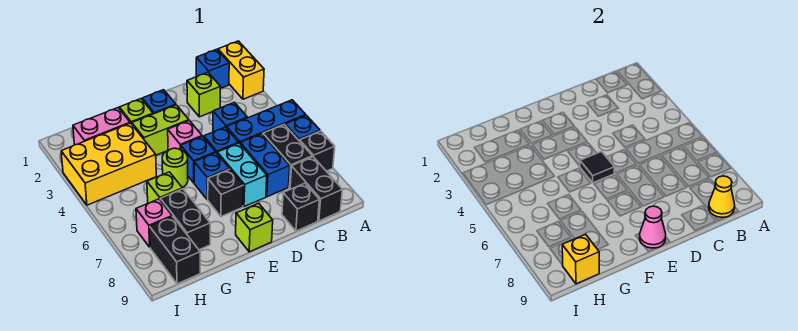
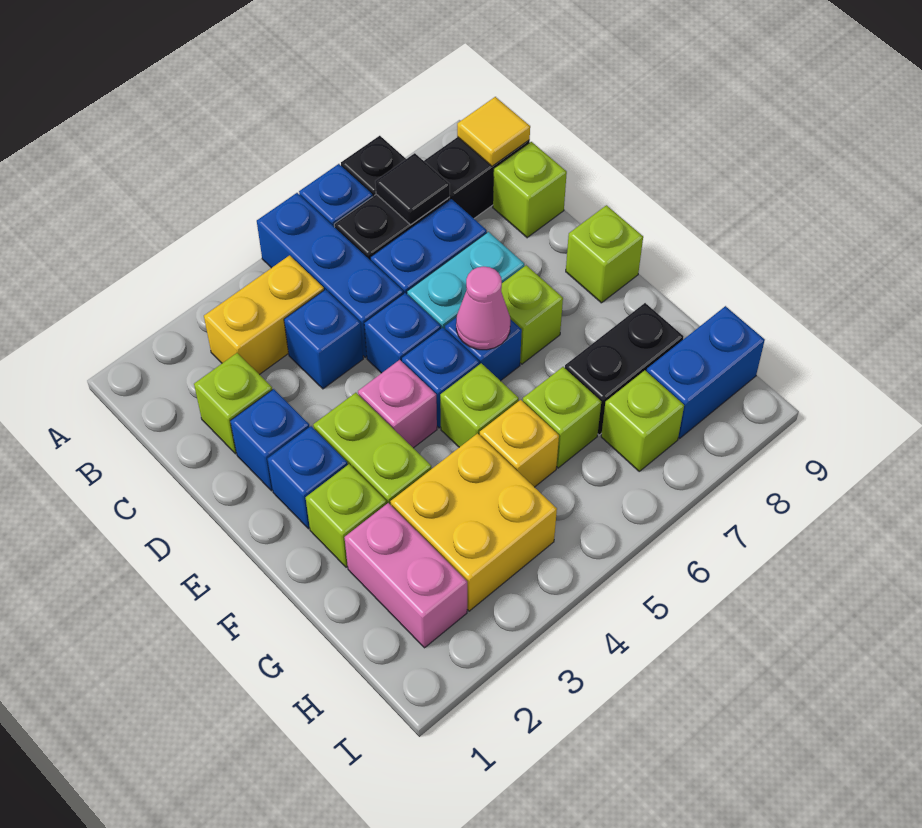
yellow brick A1:A2 level 1 -> yellow brick B3:B4 level 1
blue brick B1 level 1 -> blue brick D2 level 1
yellow cone B9 level 2 -> yellow tile B9 level 2
black brick C9 level 1 -> lime brick C9 level 1
black tile E5 level 2 -> black tile B7 level 2
black brick E7 level 1 -> lime brick E7 level 1
pink cone E9 level 2 -> pink cone E6 level 2
lime round brick F5 level 1 -> lime brick F5 level 1
yellow brick G3:I4 level 1 -> yellow brick G3:H4 level 1
pink brick H7 level 1 -> lime brick H7 level 1
black brick H8:H9 level 1 -> blue brick H8:H9 level 1
yellow brick H9 level 2 -> yellow brick G5 level 1

